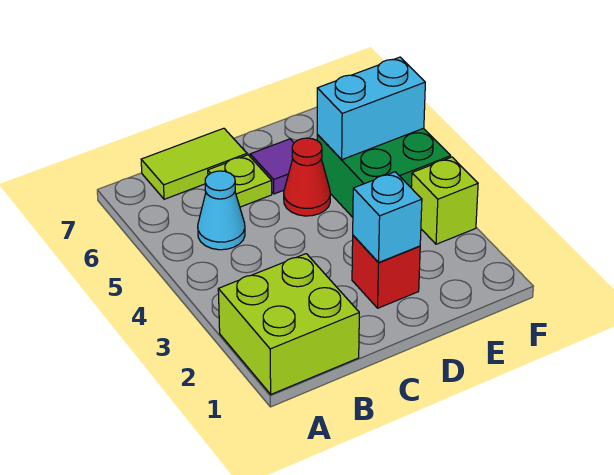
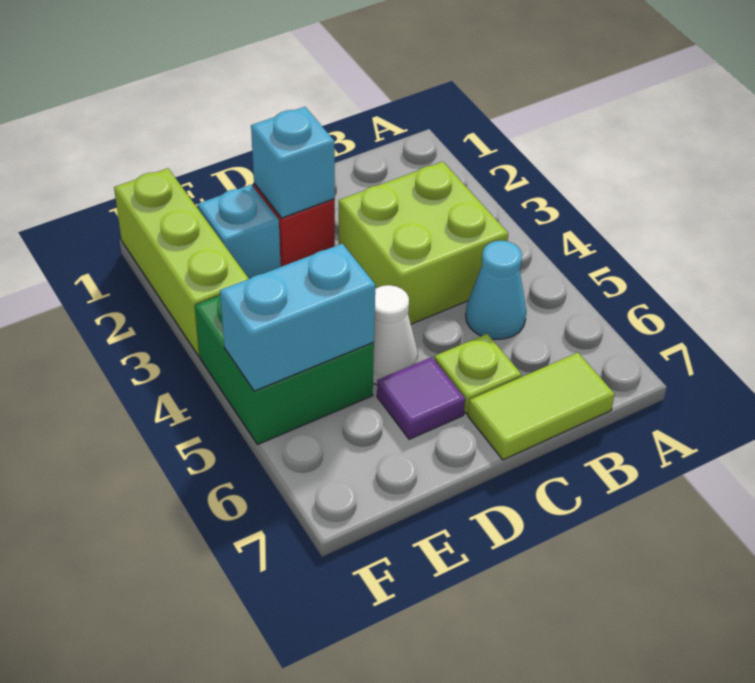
lime brick A1:B2 level 1 -> lime brick B3:C4 level 1
red cone D5 level 1 -> white cone D5 level 1
none -> cyan brick E2 level 1
lime brick F3 level 1 -> lime brick F1:F3 level 1

